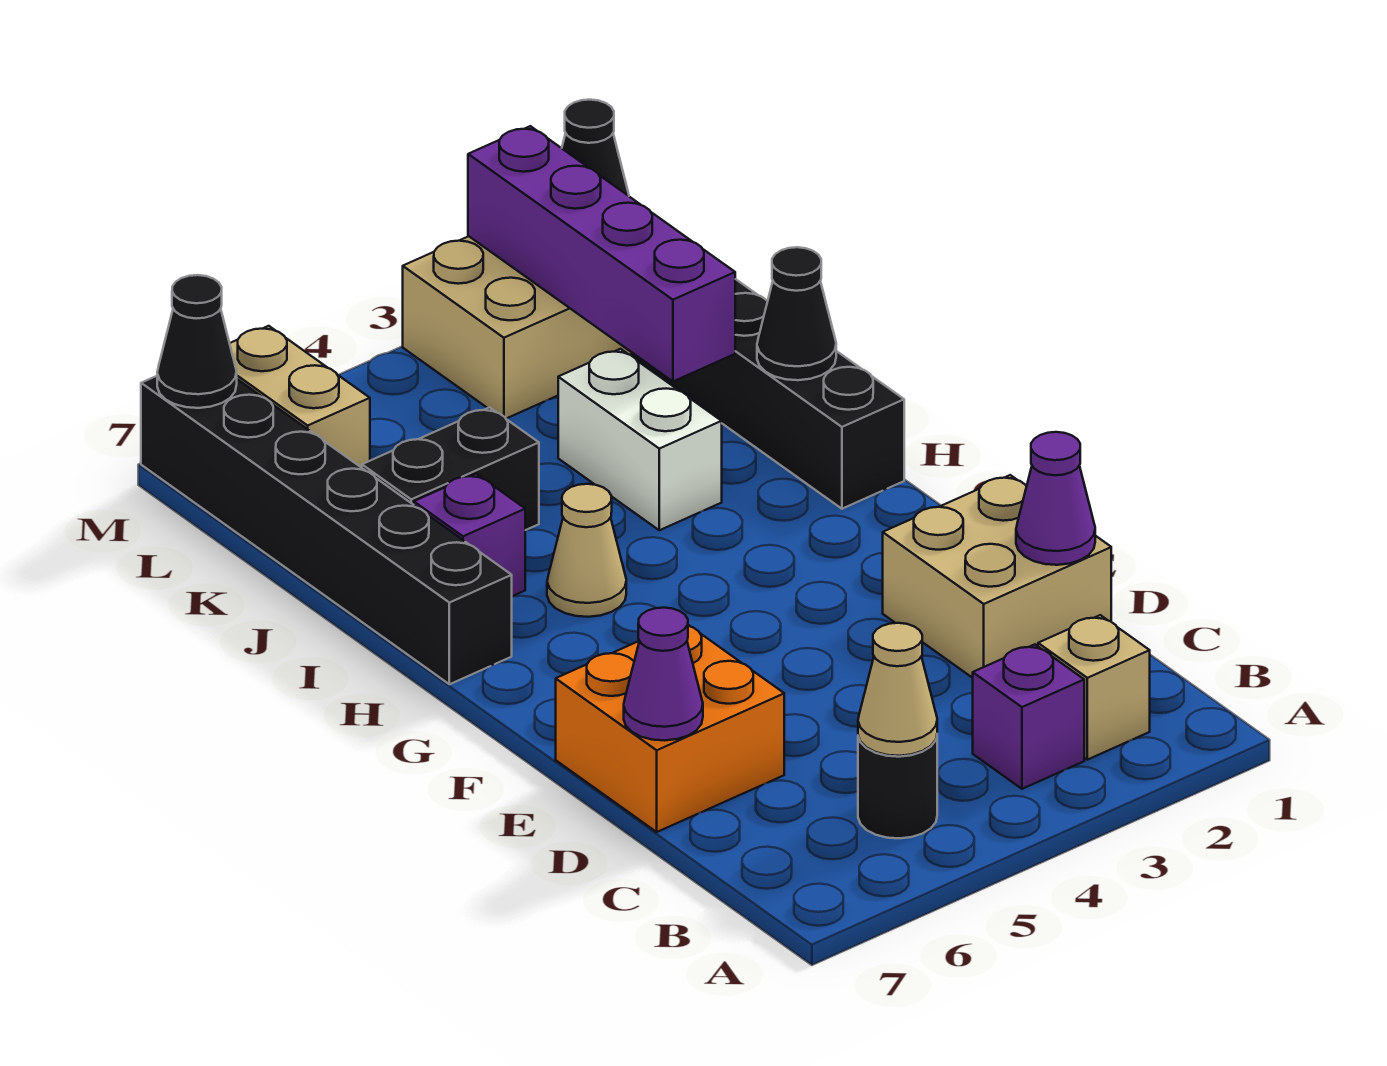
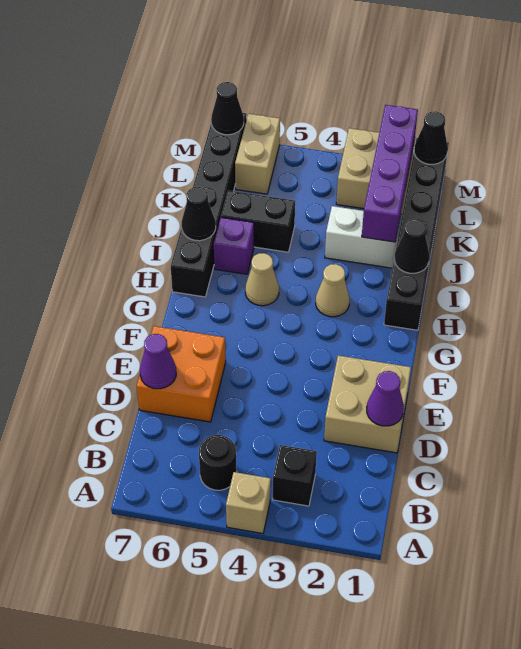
tan brick B2 level 1 -> tan brick A4 level 1
purple brick B3 level 1 -> black brick B3 level 1
tan cone B5 level 2 -> tan cone H3 level 1
white brick I3:J3 level 1 -> white brick J2:J3 level 1
none -> black cone I7 level 2

